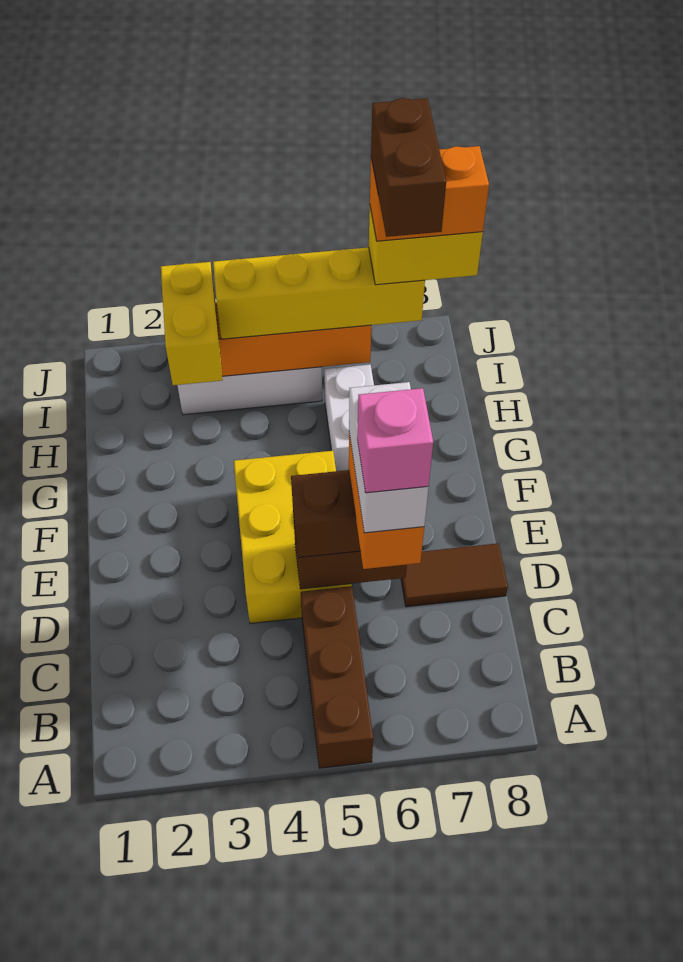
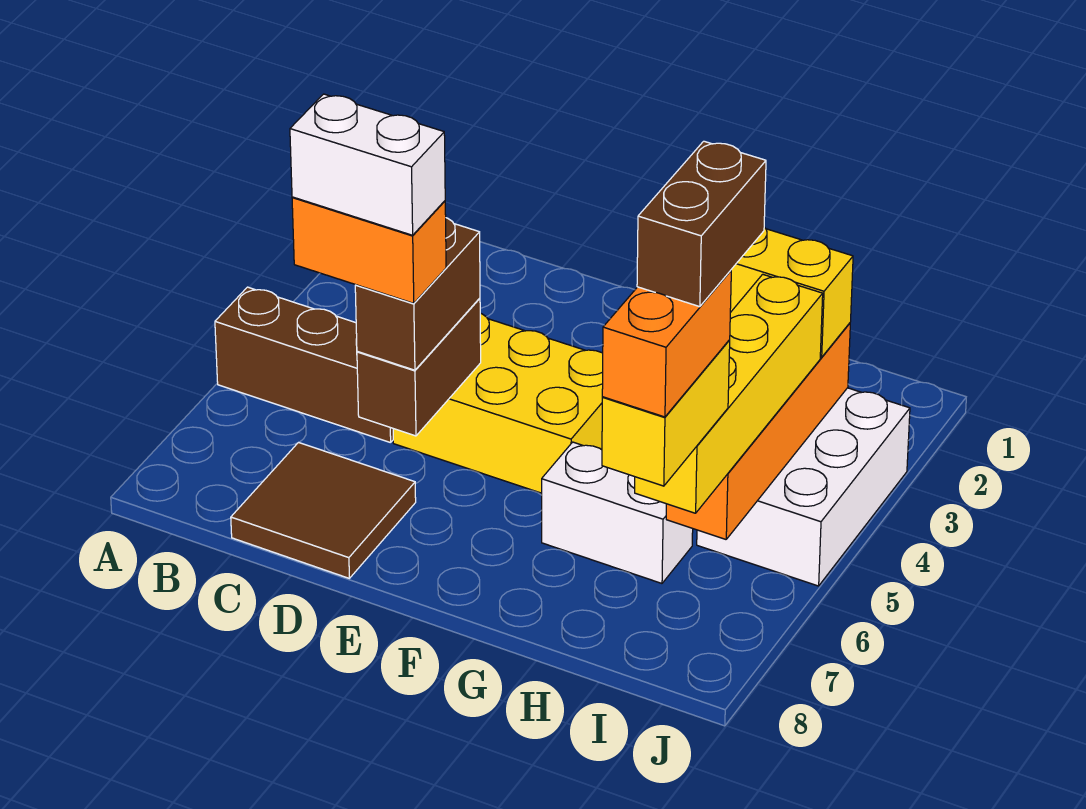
pink brick C6 level 6 -> none
brown tile D7:D8 level 1 -> brown tile C7:D8 level 1
brown brick H7:I7 level 6 -> brown brick I6:I7 level 6

